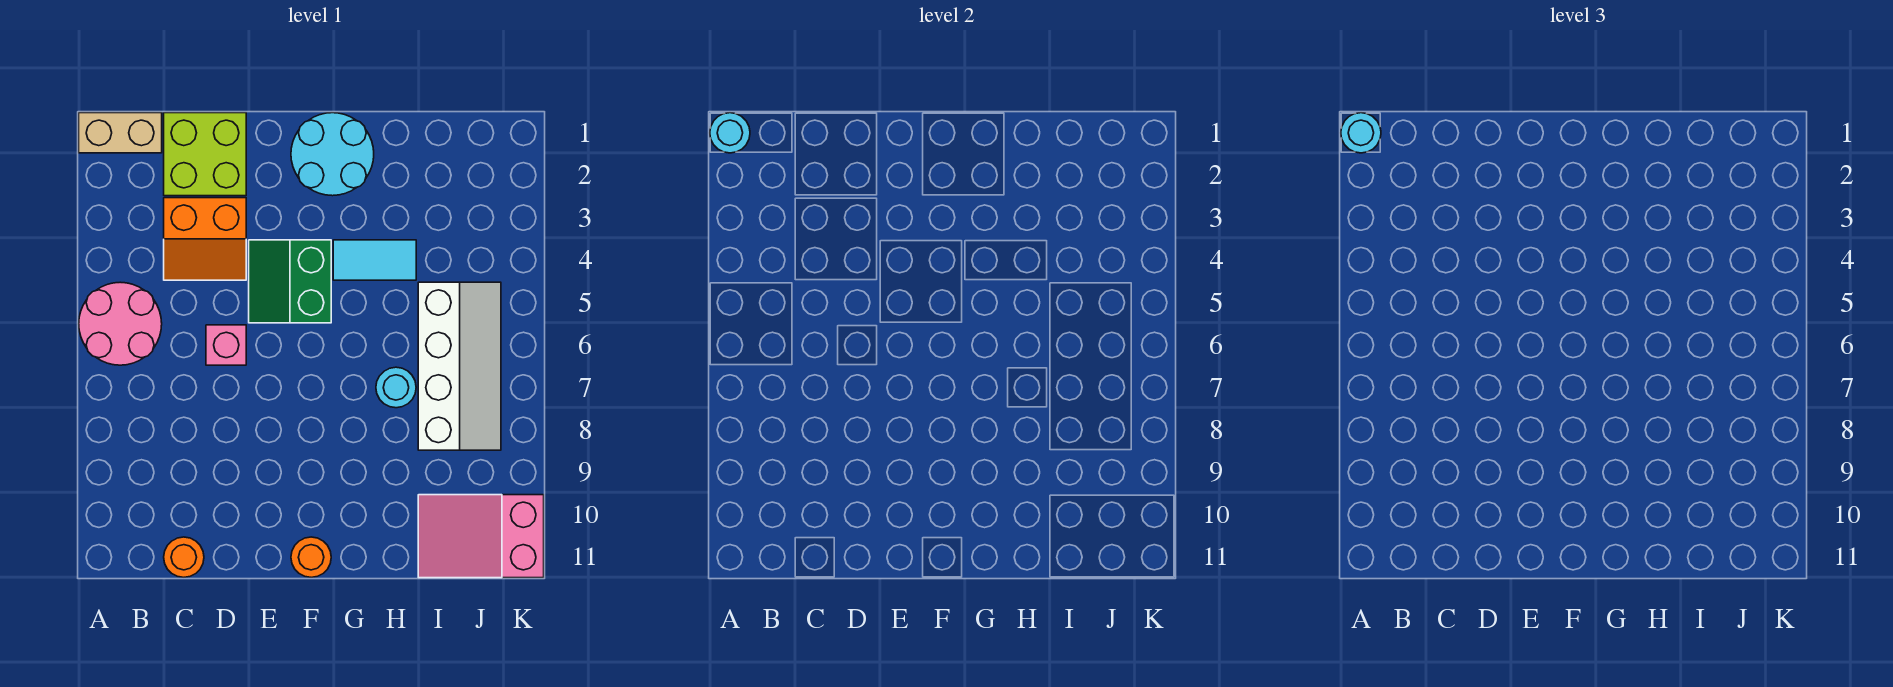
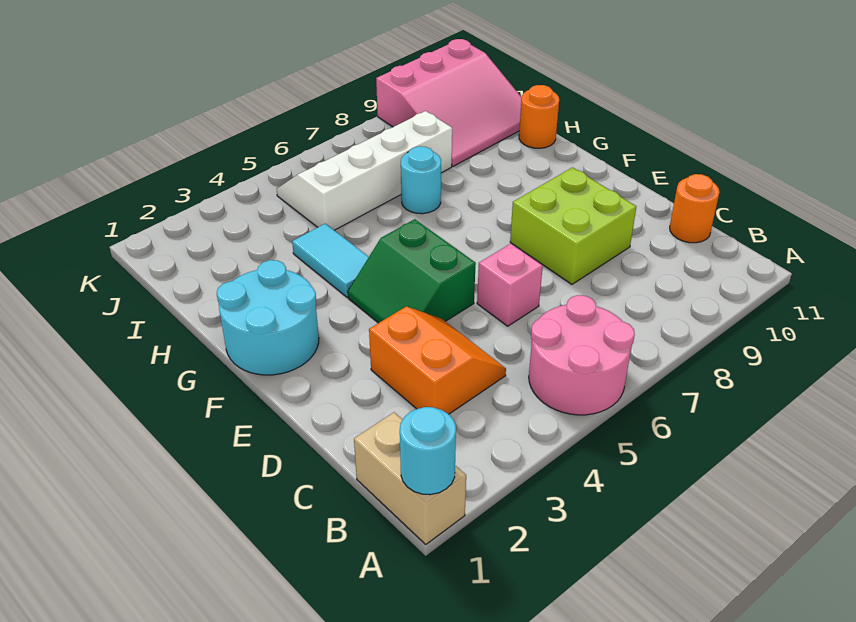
cyan round brick A1 level 3 -> none
lime brick C1:D2 level 1 -> lime brick D8:E9 level 1
green slope E4:F5 level 1 top F -> green slope E4:F5 level 1 top 5
orange round brick F11 level 1 -> orange round brick H11 level 1
pink slope I10:K11 level 1 top K -> pink slope I9:K11 level 1 top K

